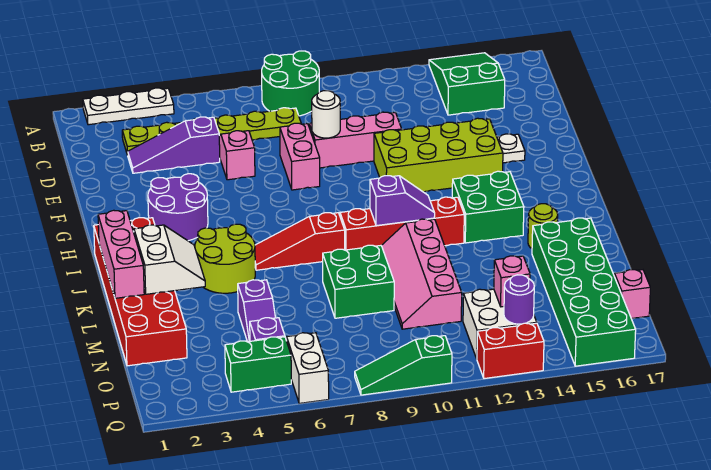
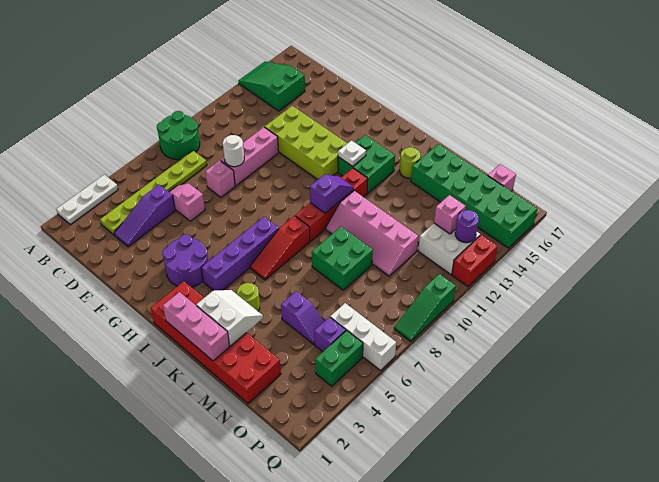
pink brick E8:F8 level 1 -> pink brick E8 level 1
lime brick F11:G14 level 1 -> lime brick E12:H13 level 1
white plate F15 level 1 -> white plate I13 level 2
none -> purple brick I4:I7 level 1
lime round brick J4:K5 level 1 -> lime round brick K4 level 1
white brick P6:Q6 level 1 -> white brick O6:Q6 level 1

